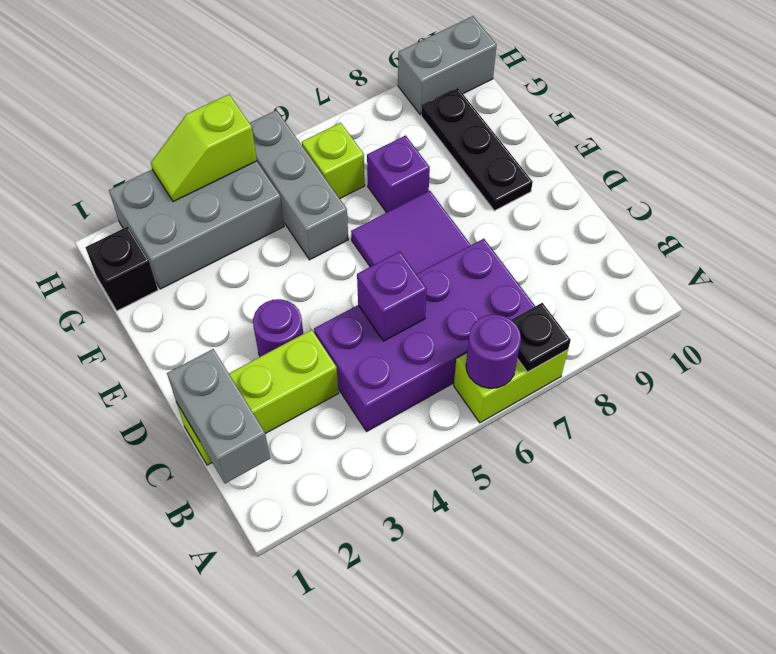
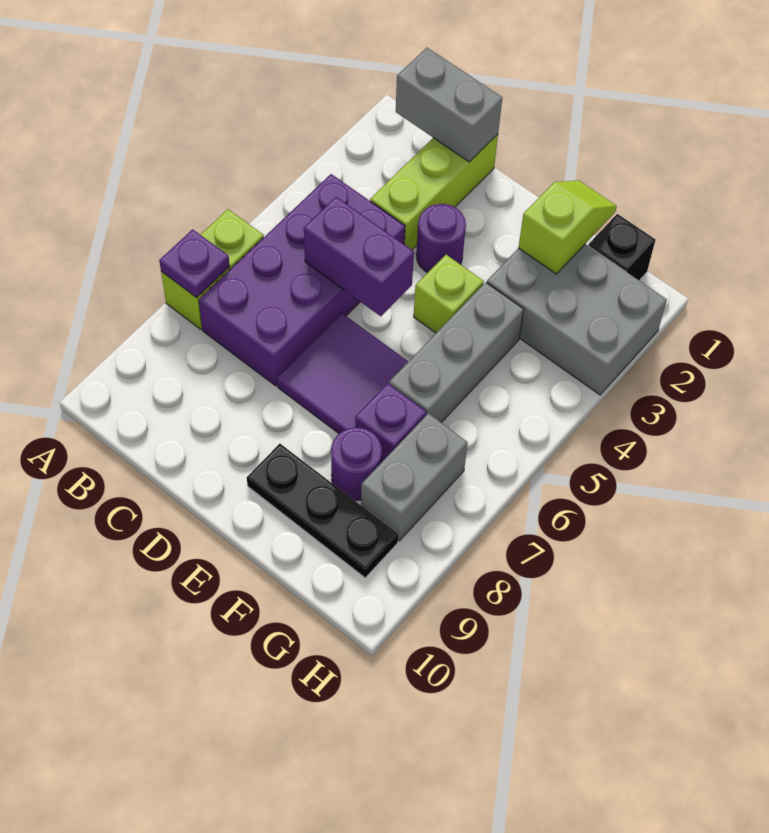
purple round brick A6 level 2 -> purple round brick F8 level 1
black plate A7 level 2 -> purple plate A7 level 2
purple brick C5 level 2 -> purple brick C5:D5 level 2
grey brick F5:H5 level 1 -> grey brick F4:F6 level 1
grey brick G2:H4 level 1 -> grey brick F2:H3 level 1
lime brick G6 level 1 -> lime brick E4 level 1
lime slope H3:H4 level 2 top 4 -> lime slope F1:F2 level 2 top 2
grey brick H9:H10 level 1 -> grey brick G7:G8 level 1

